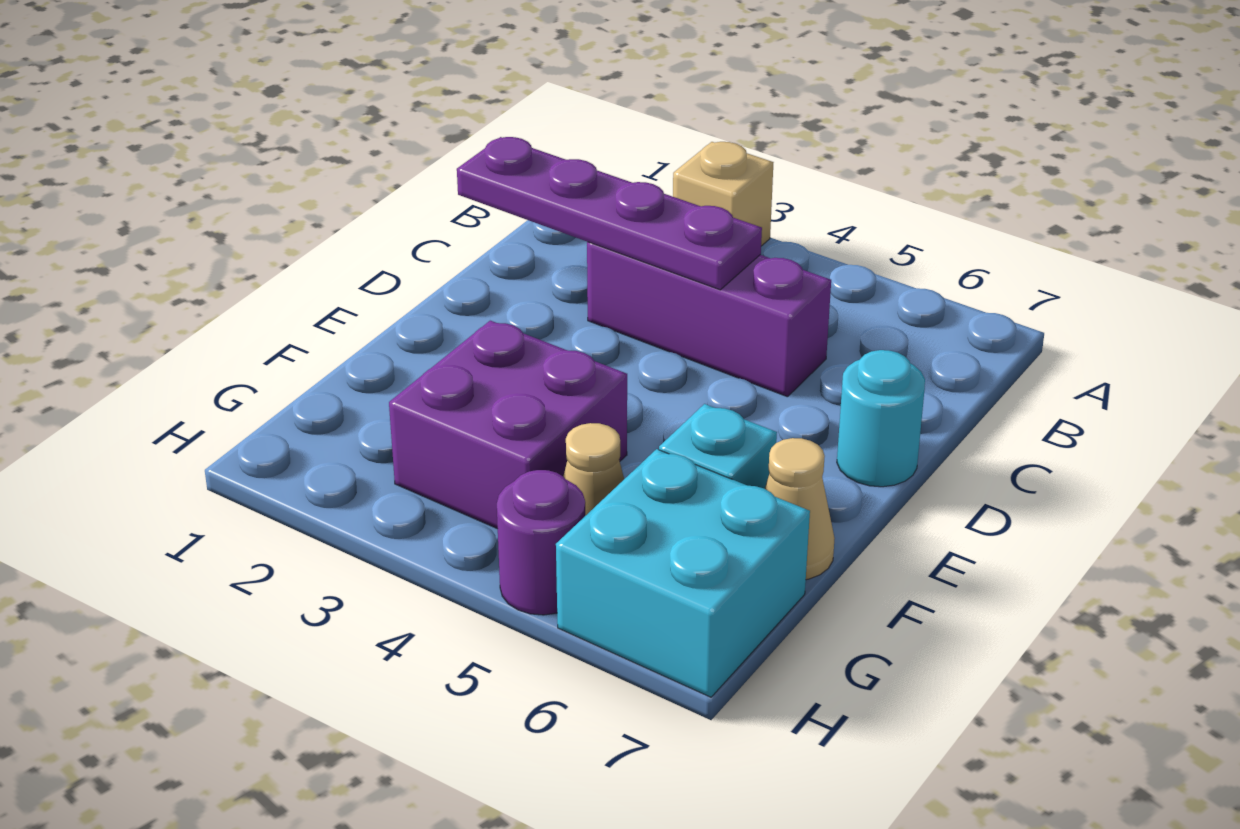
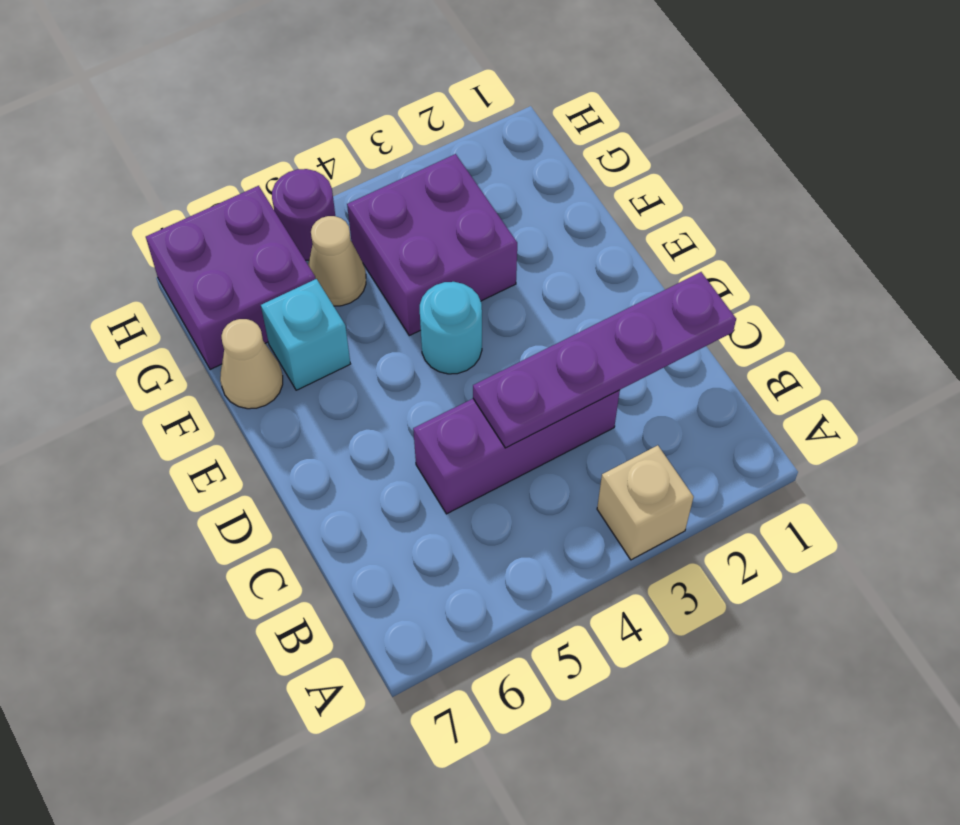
cyan round brick D7 level 1 -> cyan round brick E4 level 1
cyan brick G6:H7 level 1 -> purple brick G6:H7 level 1

